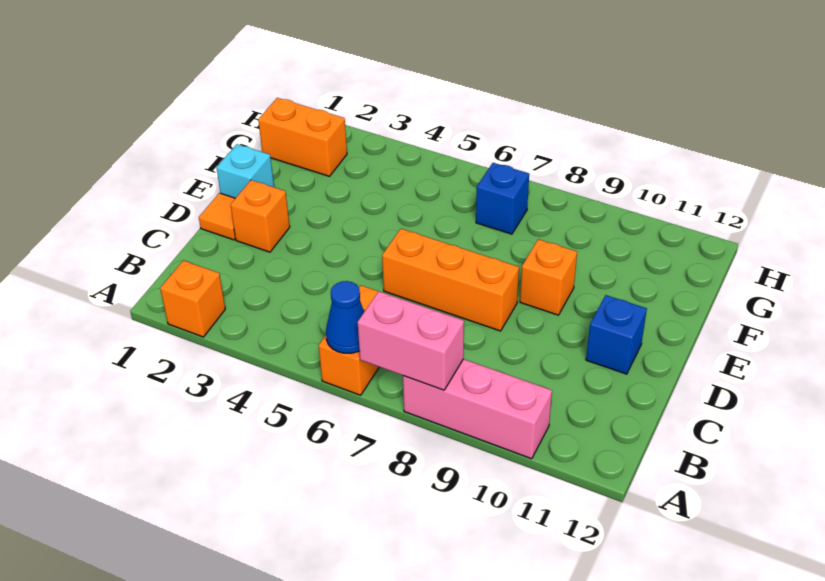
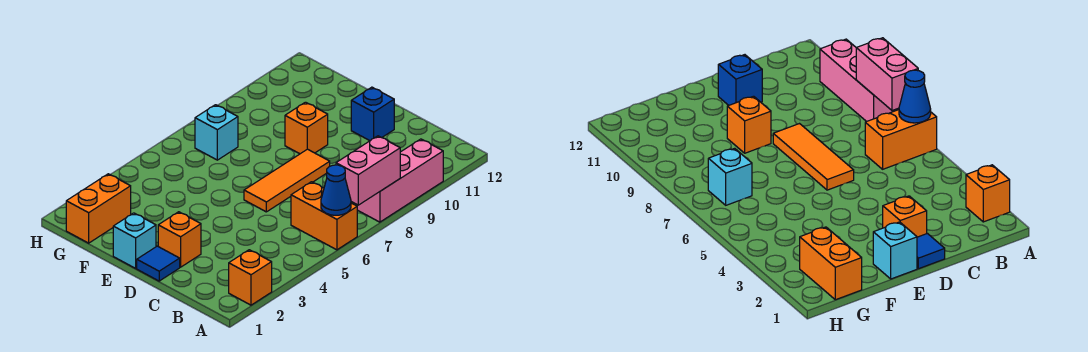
orange tile D1 level 1 -> blue tile D1 level 1
orange brick D6:D8 level 1 -> orange tile D6:D8 level 1
blue brick G7 level 1 -> cyan brick G7 level 1

